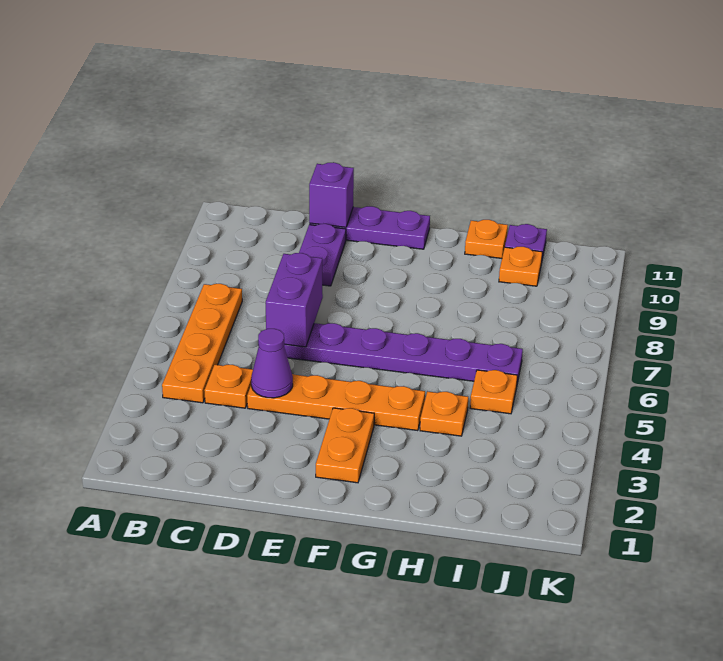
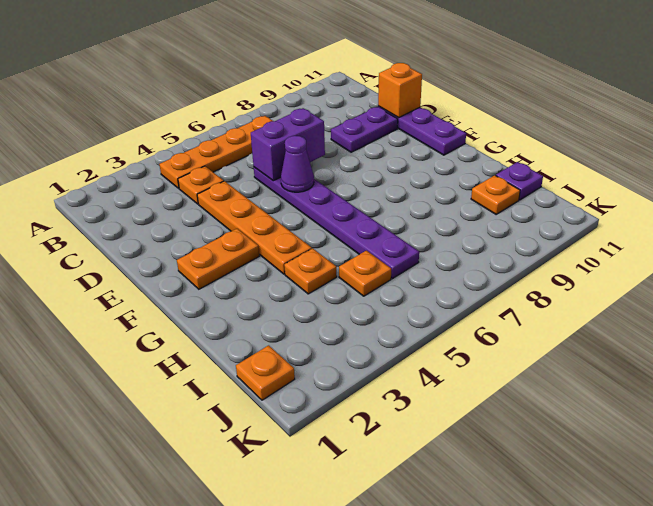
purple cone D4 level 2 -> purple cone E6 level 2
purple brick D11 level 2 -> orange brick D11 level 2
orange plate H11 level 1 -> orange plate J1 level 1

